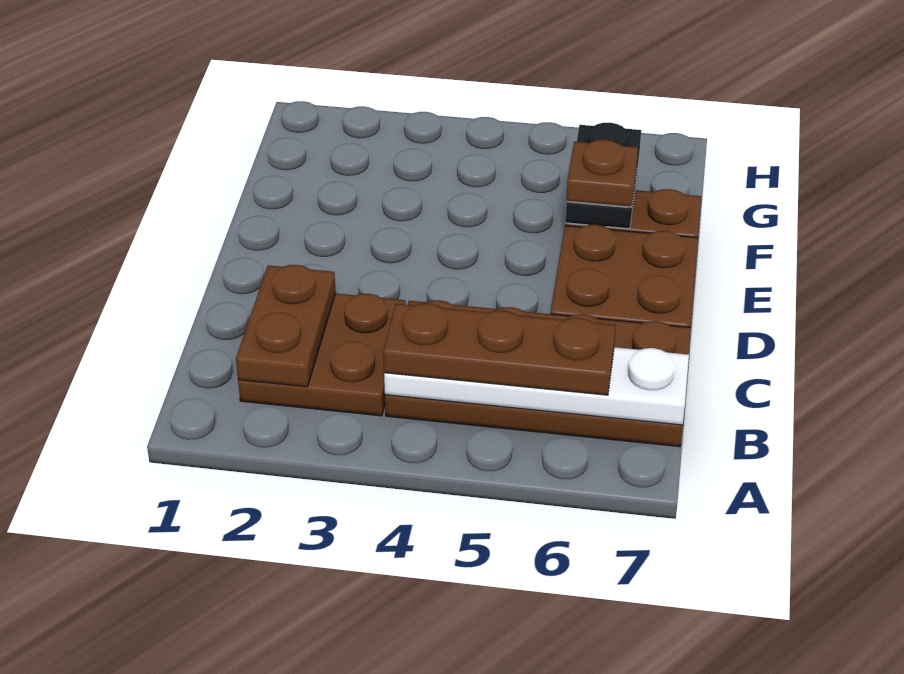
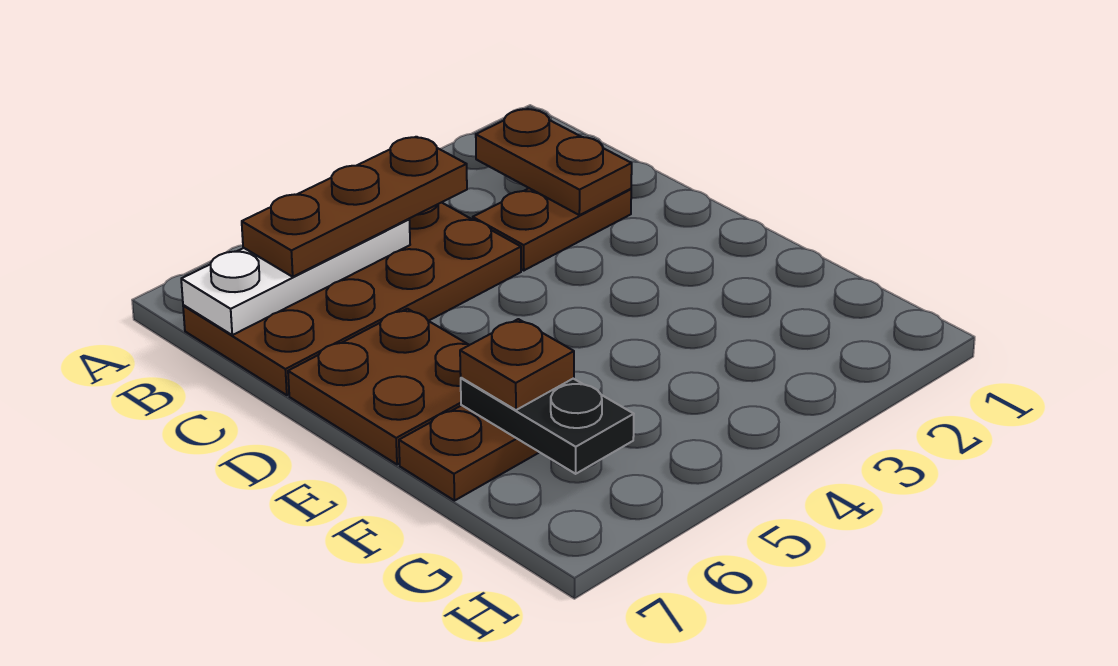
brown plate B2:C3 level 1 -> brown plate C2:C3 level 1
white plate B4:B7 level 2 -> white plate B5:B7 level 2

